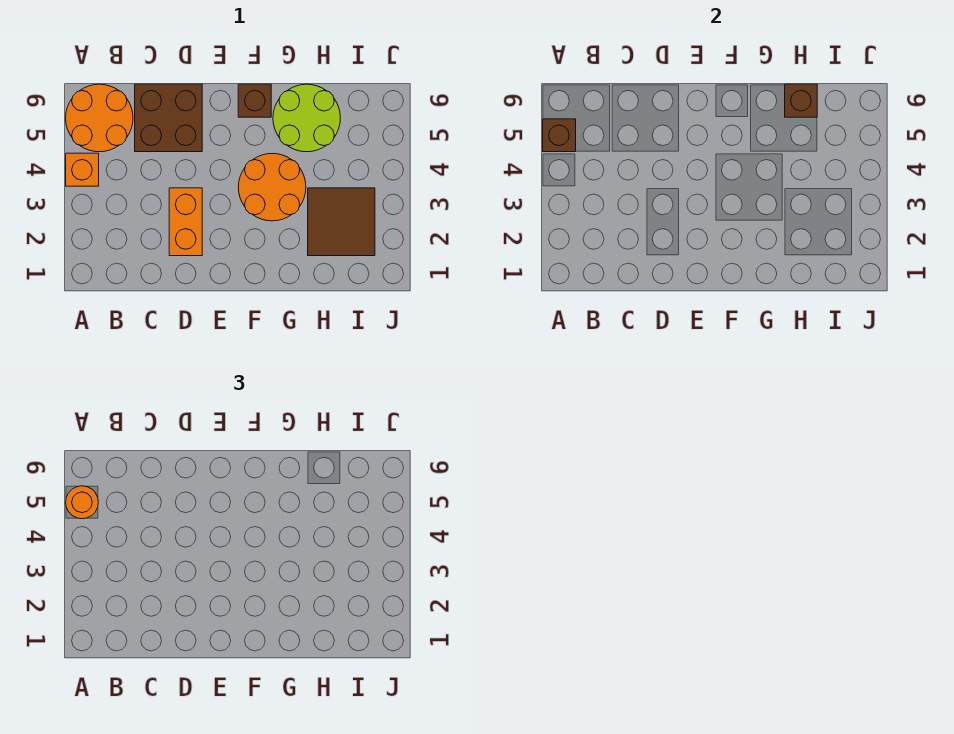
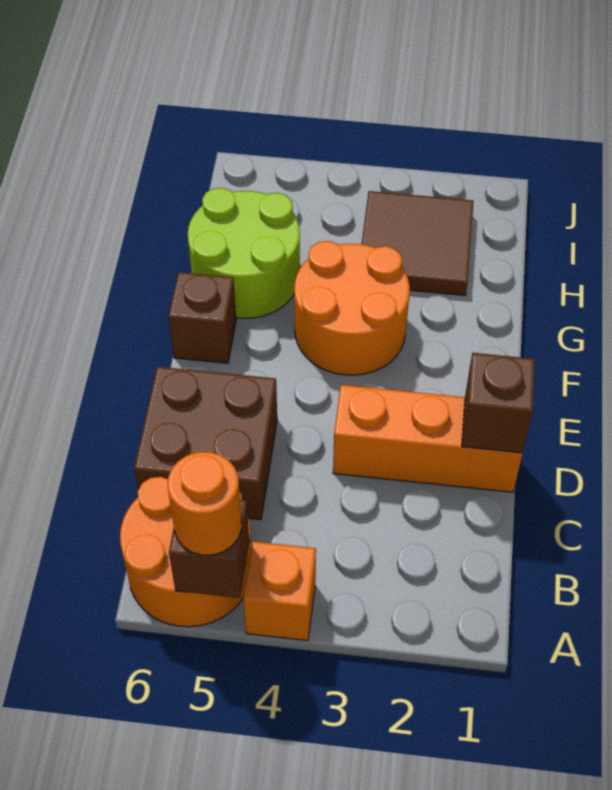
orange brick D2:D3 level 1 -> orange brick D1:D3 level 1
brown brick H6 level 2 -> brown brick D1 level 2

